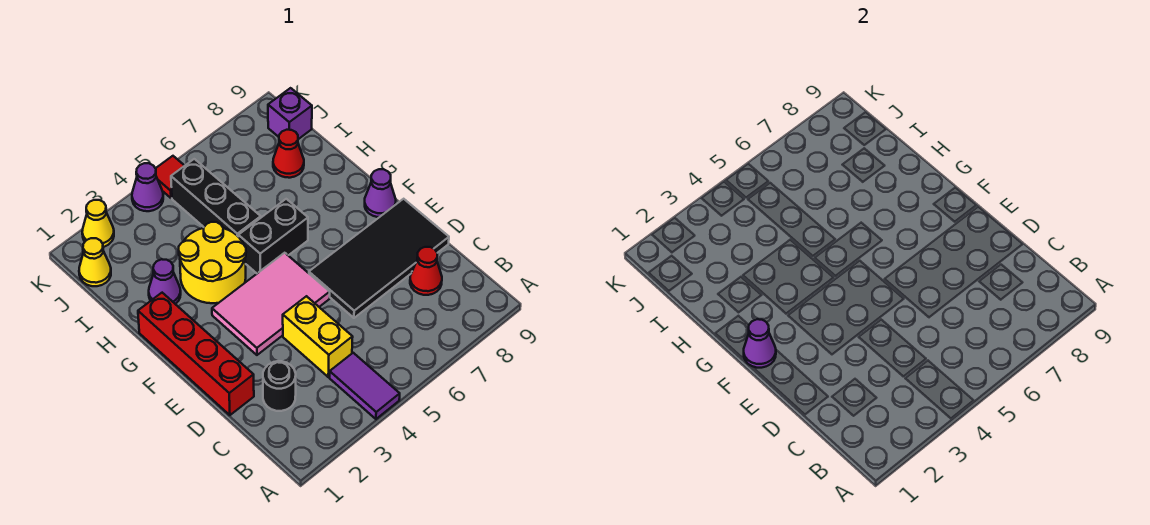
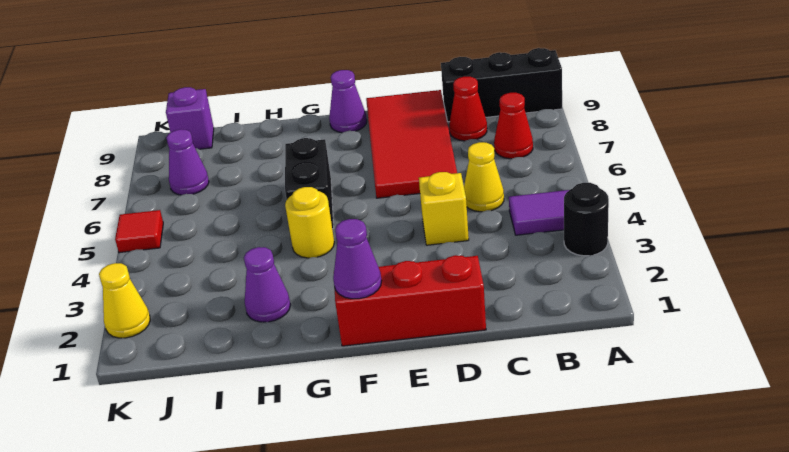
black round brick C2 level 1 -> black round brick A3 level 1
yellow brick C4:D4 level 1 -> yellow brick D4 level 1
red brick D1:G1 level 1 -> red brick D1:F1 level 1
black tile D6:E9 level 1 -> red tile D6:E9 level 1
pink tile E3:F5 level 1 -> none
yellow round brick G3:H4 level 1 -> yellow round brick G4 level 1
black brick H5:J5 level 1 -> black brick A9:C9 level 1
red cone I8 level 1 -> red cone B7 level 1
yellow cone J1 level 1 -> yellow cone C5 level 1
purple cone K4 level 1 -> purple cone J7 level 1

